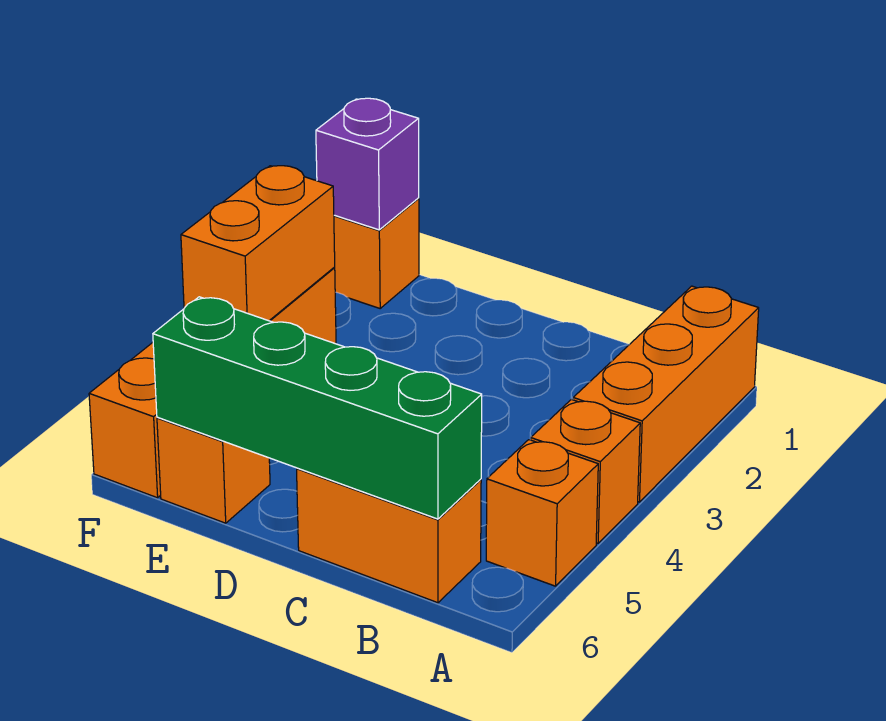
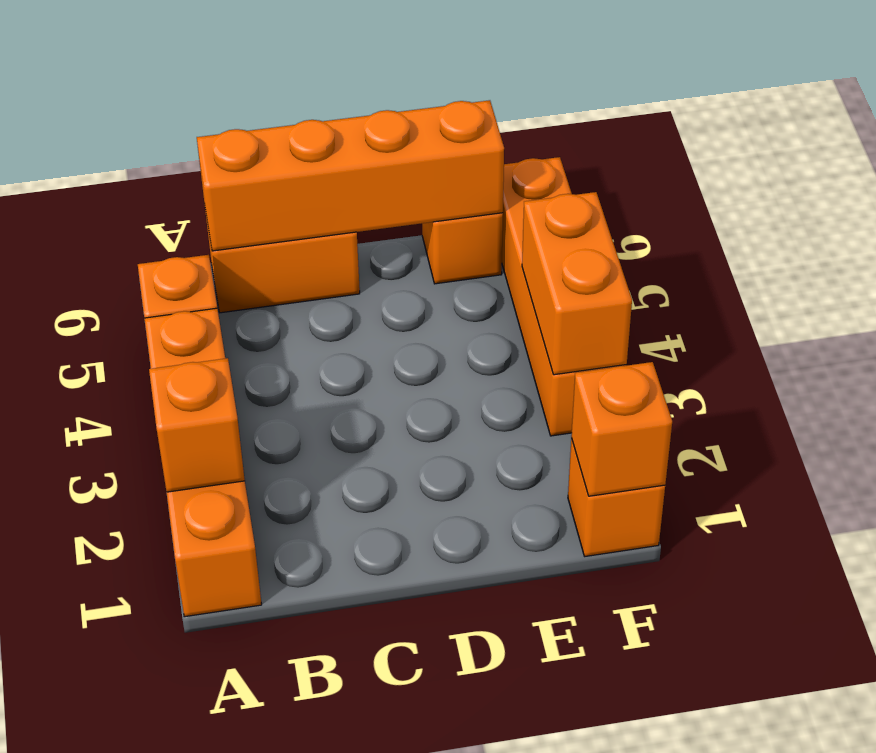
none -> orange brick A2 level 2
green brick B6:E6 level 2 -> orange brick B6:E6 level 2
purple brick F1 level 2 -> orange brick F1 level 2

